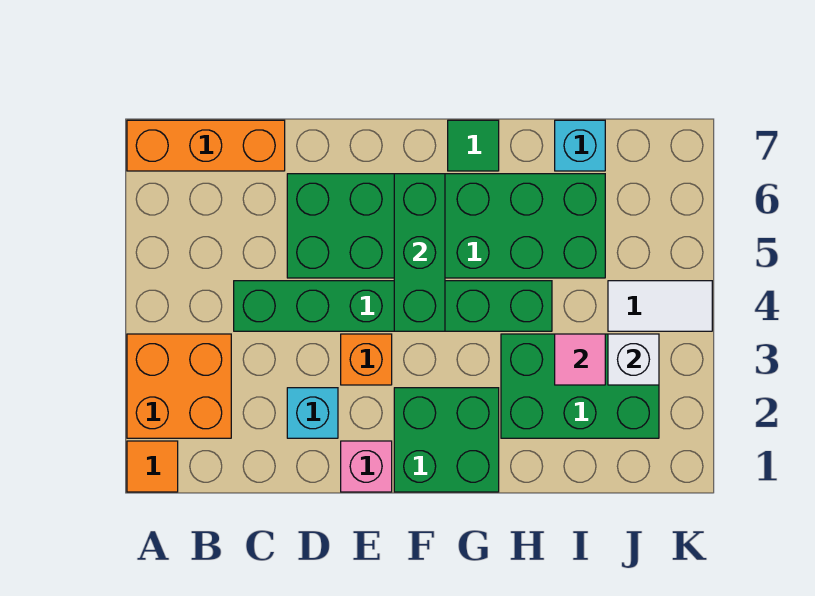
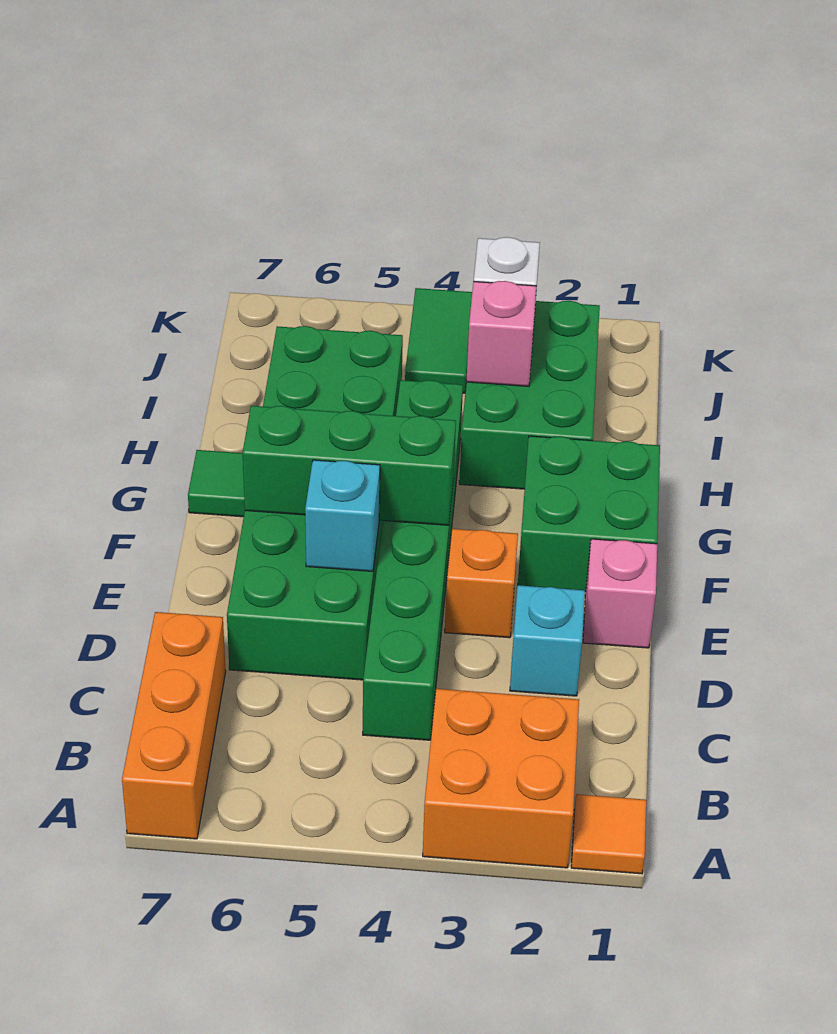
pink tile I3 level 2 -> pink brick I3 level 2
cyan brick I7 level 1 -> cyan brick E5 level 2
white tile J4:K4 level 1 -> green tile J4:K4 level 1

